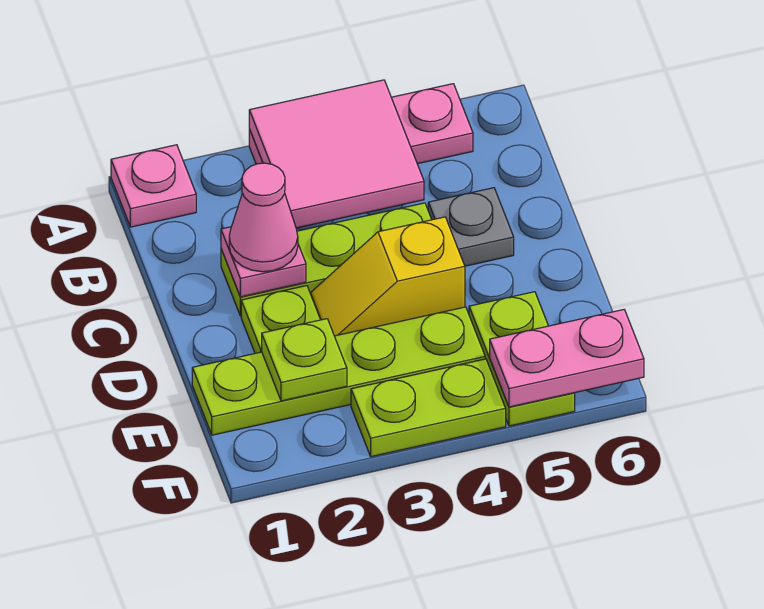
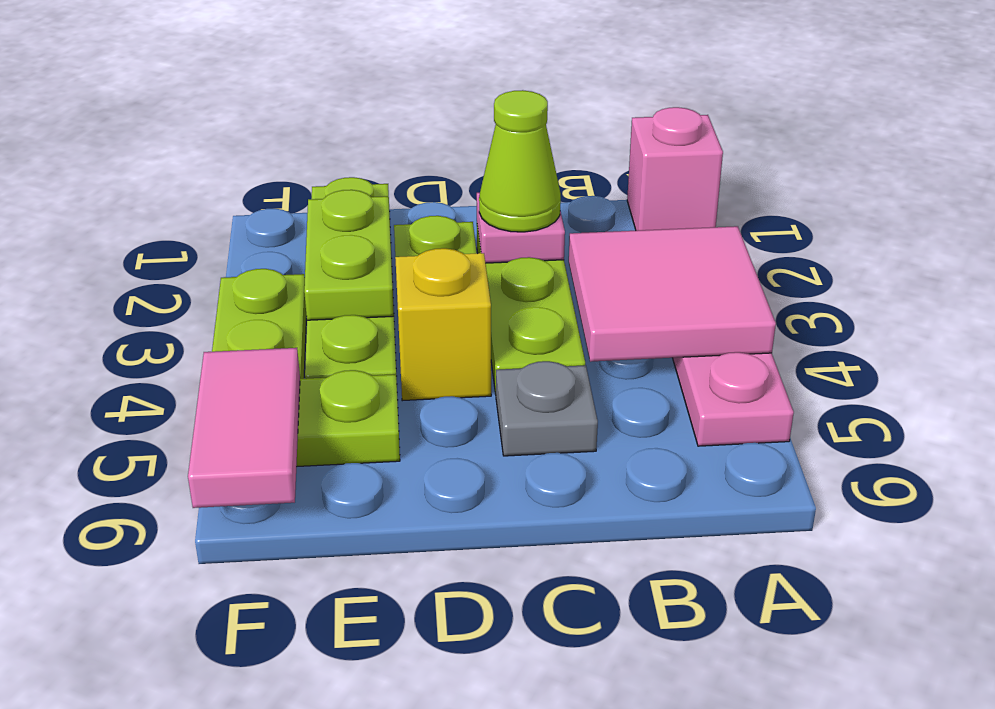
pink plate A1 level 1 -> pink brick A1 level 1
pink cone C2 level 3 -> lime cone C2 level 3
lime plate E2 level 2 -> lime plate E2:E3 level 2
pink plate F5:F6 level 2 -> pink tile F5:F6 level 2

